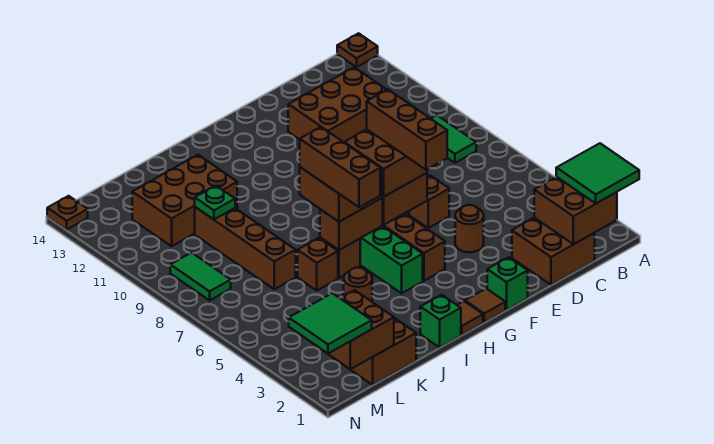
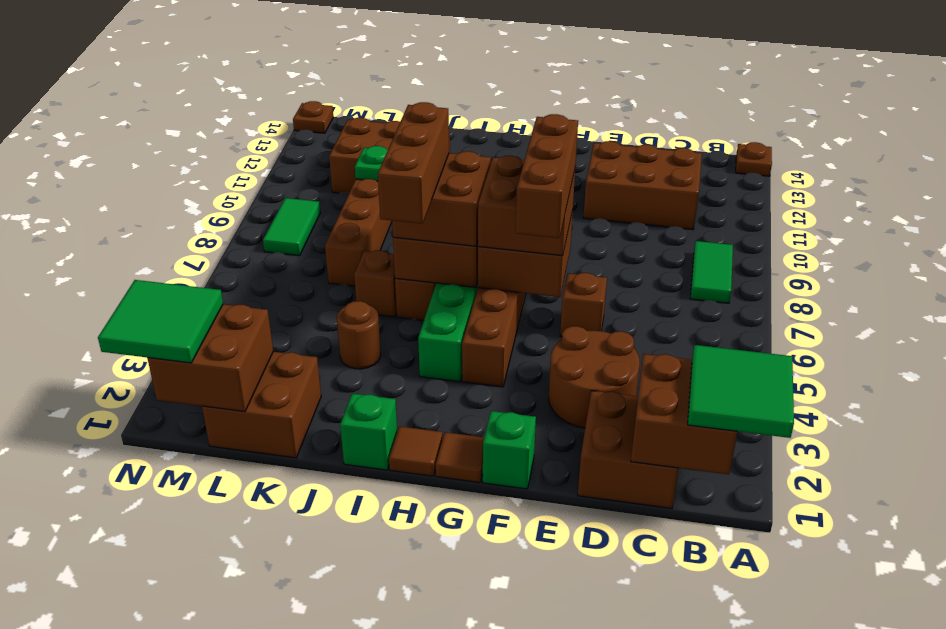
brown round brick E4 level 1 -> brown round brick D3:E4 level 1

